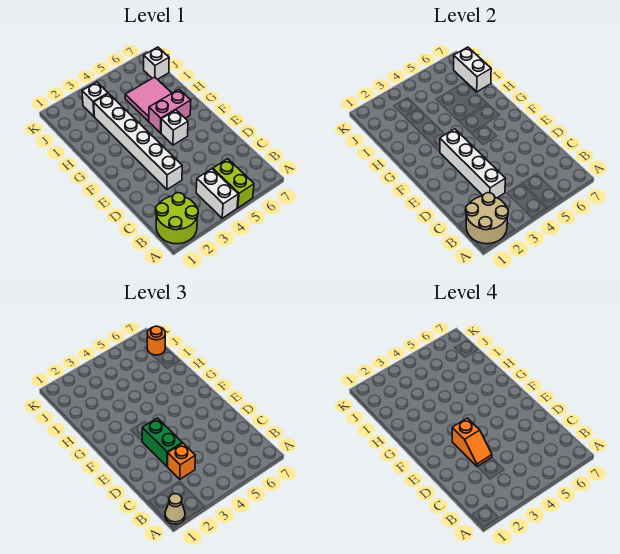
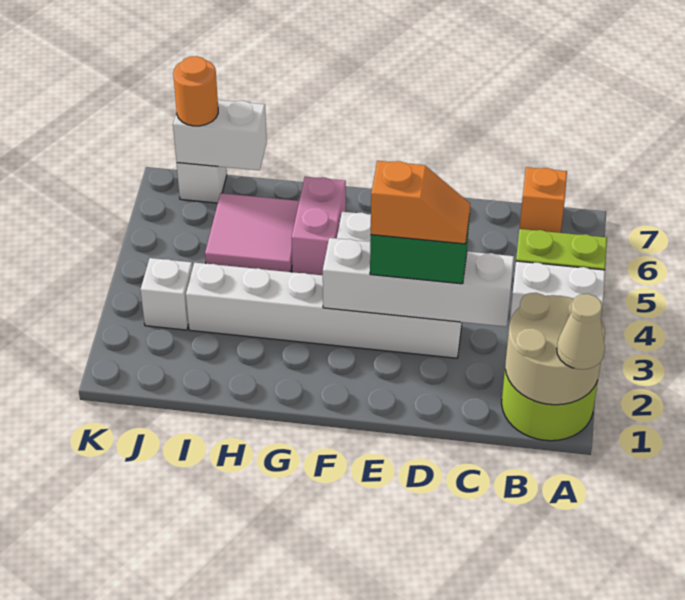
orange brick C3 level 3 -> orange brick B7 level 1

